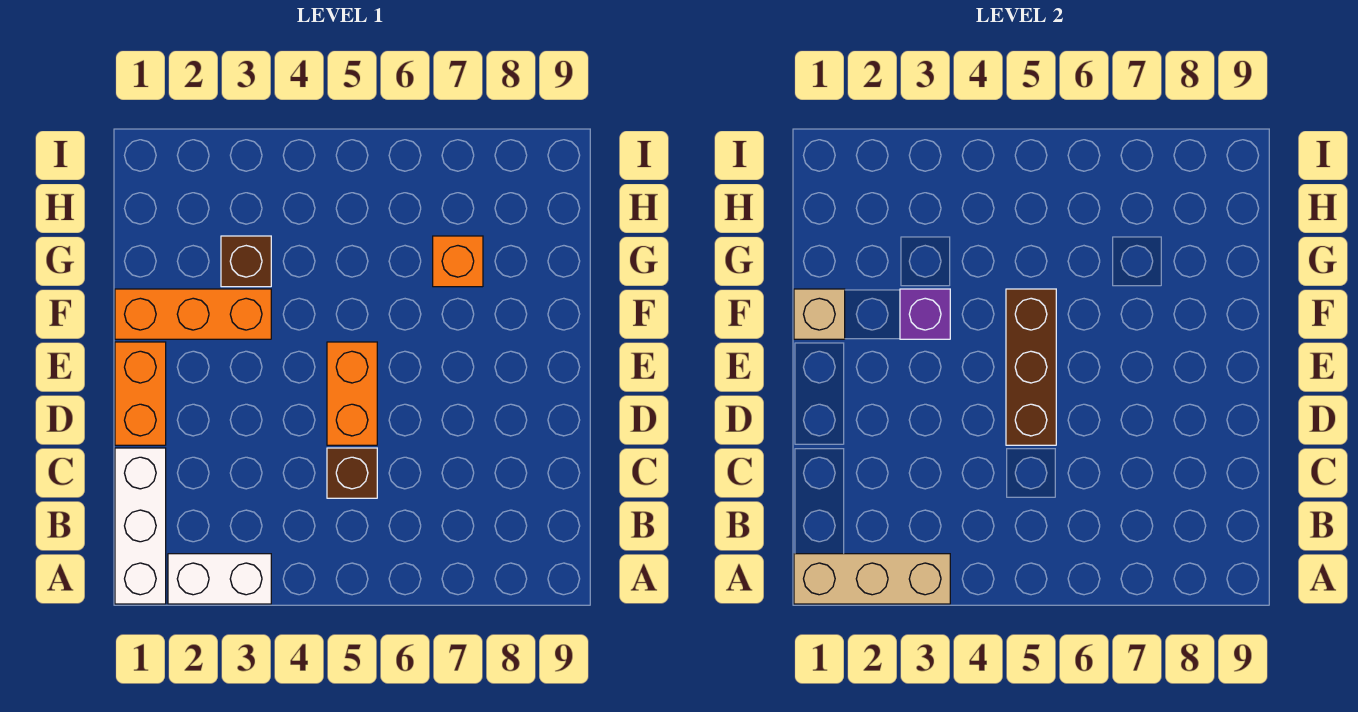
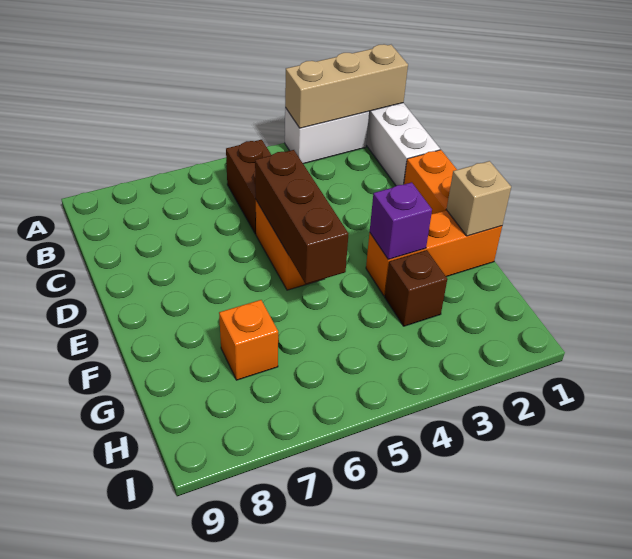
brown brick C5 level 1 -> brown brick B5:C5 level 1

